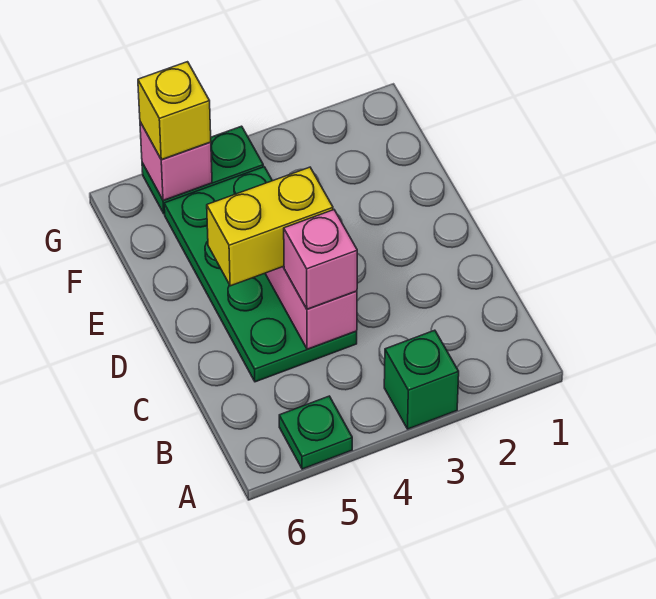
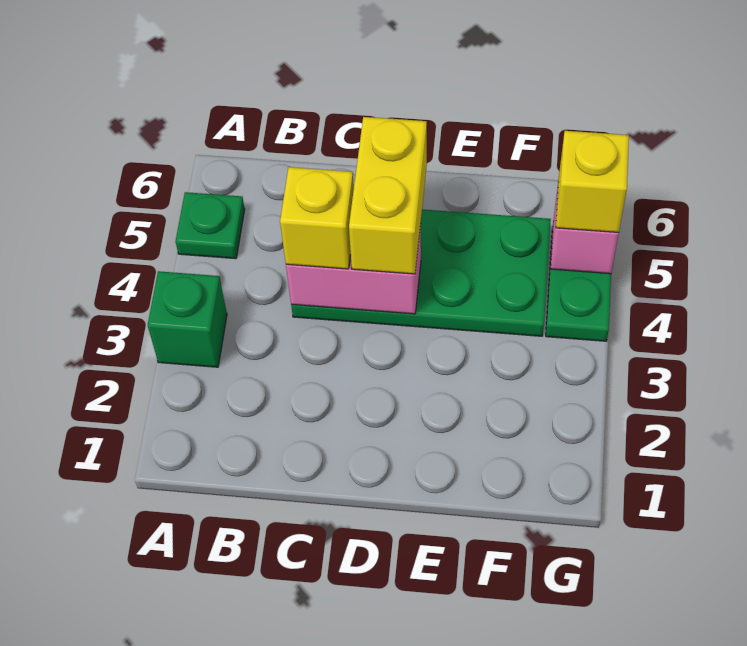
pink brick C4 level 3 -> yellow brick C4 level 3

